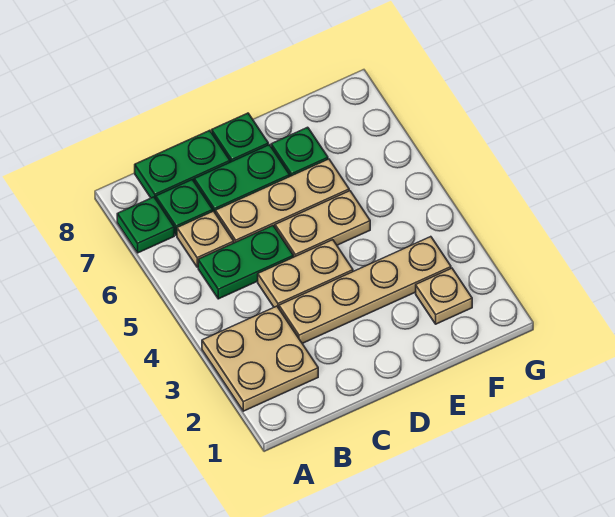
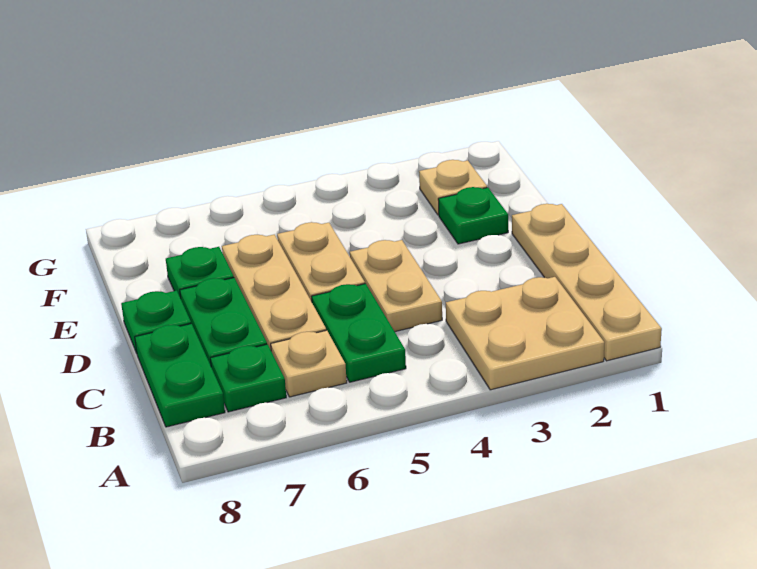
green plate A7 level 1 -> green plate E2 level 1
tan plate C3:F3 level 1 -> tan plate A1:D1 level 1

